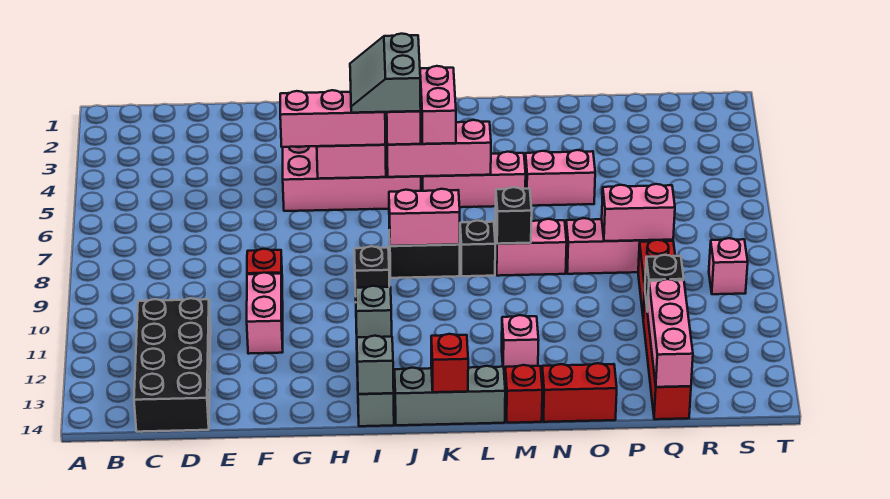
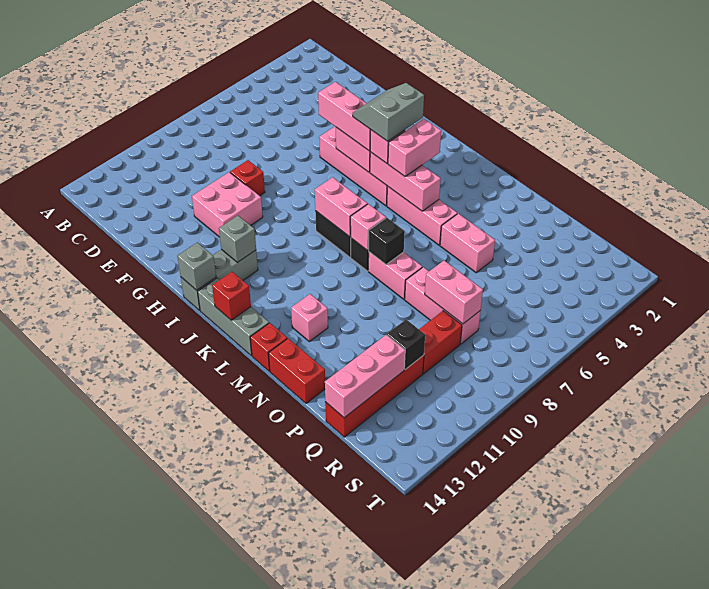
black brick C11:D14 level 1 -> none
pink brick F10:F11 level 1 -> pink brick F10:G11 level 1
black brick I9 level 1 -> none
pink brick S9 level 1 -> pink brick L8 level 2

